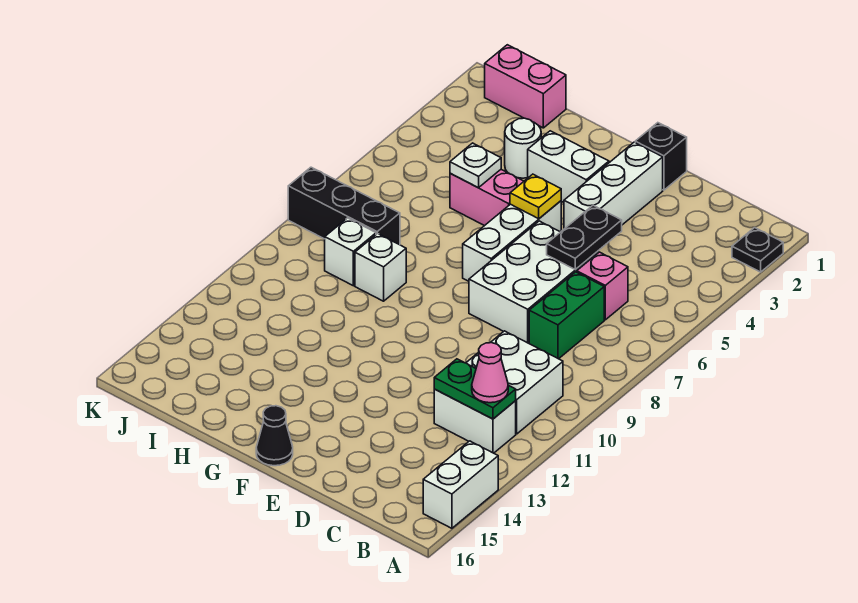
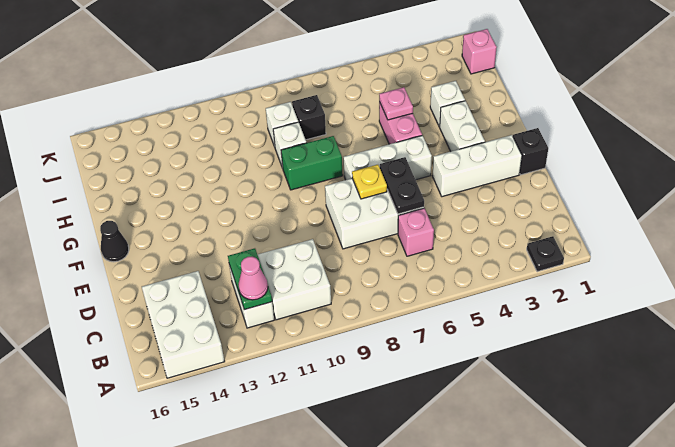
white brick A14:A15 level 1 -> white brick A14:C15 level 1
green brick C7:C8 level 1 -> green brick G8:G9 level 1
black plate D5:D6 level 2 -> black plate D6:E6 level 2
yellow plate F5 level 2 -> yellow plate E7 level 2
white round brick H3 level 1 -> white brick H3 level 1
white plate H5 level 2 -> pink plate H5 level 2
pink brick I1:J1 level 1 -> pink brick J1 level 1
black brick I8:K8 level 1 -> black brick I8 level 1

